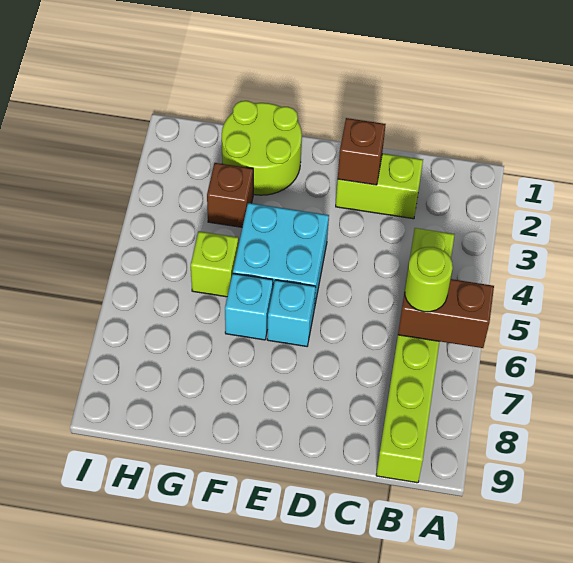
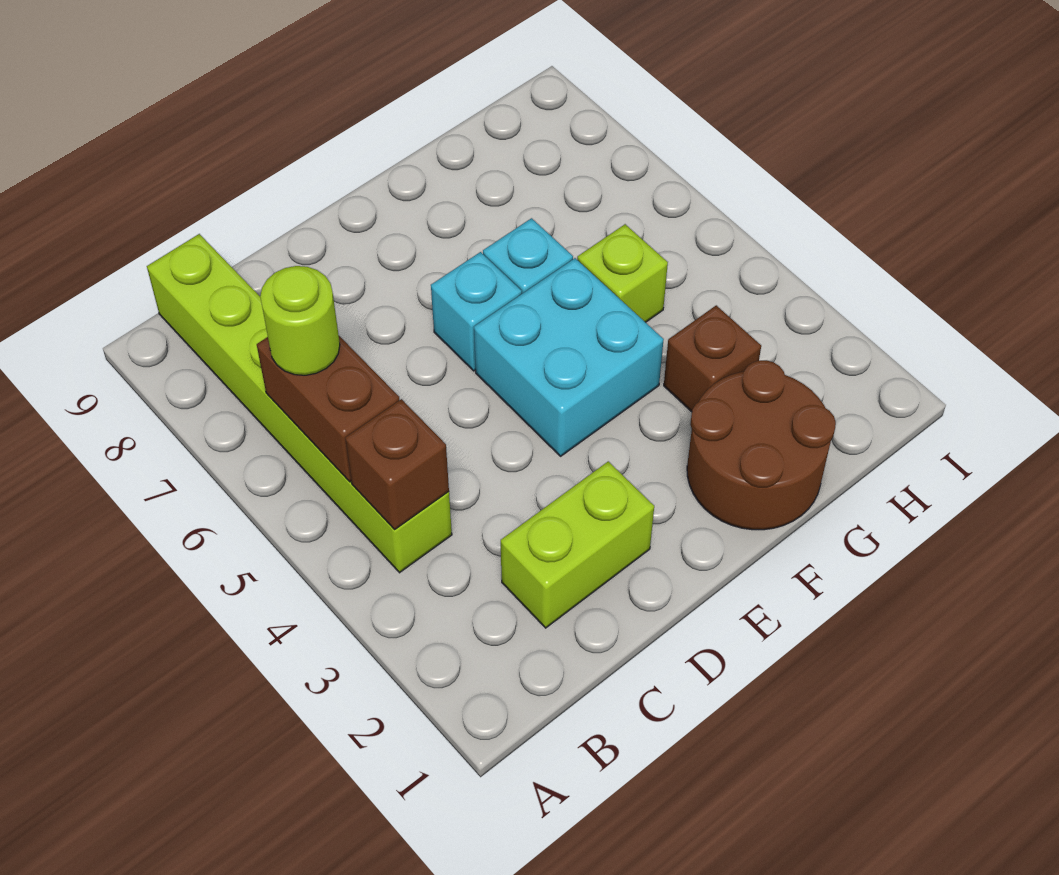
brown brick A6:B6 level 2 -> brown brick B5:B6 level 2
brown brick D2 level 2 -> brown brick B4 level 2
lime round brick F1:G2 level 1 -> brown round brick F1:G2 level 1

